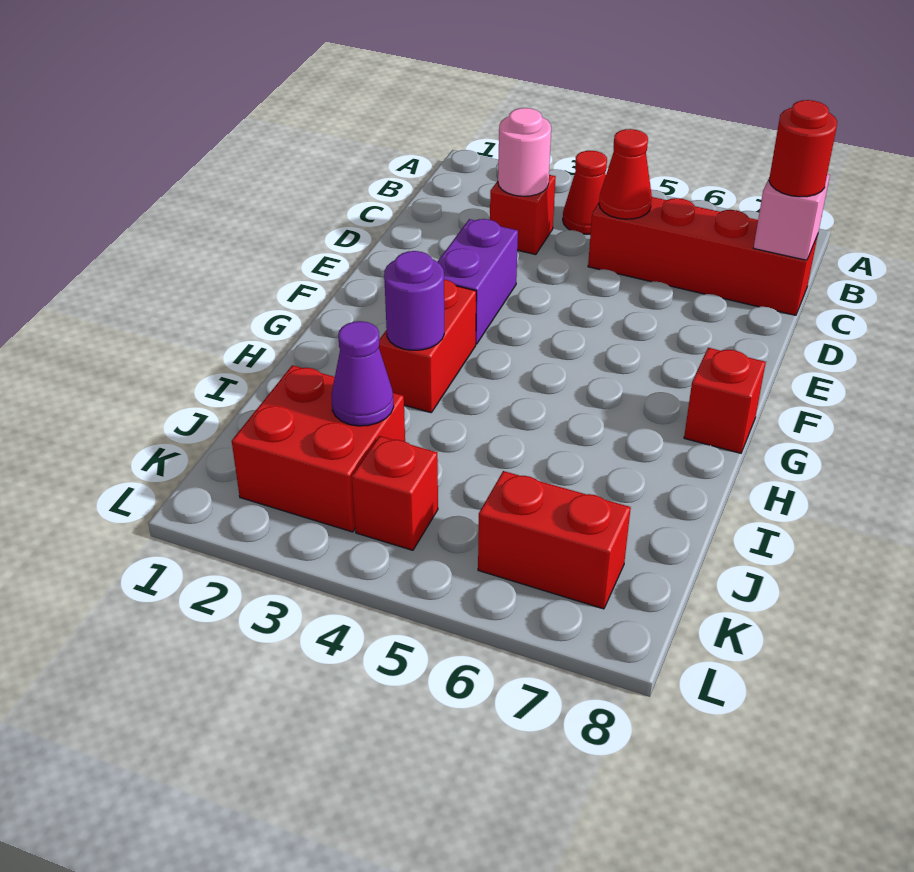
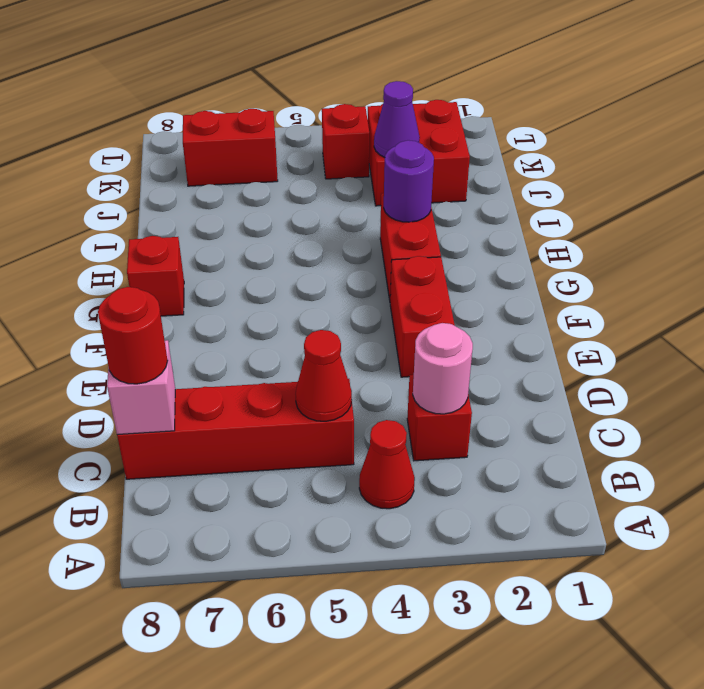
purple brick E3:F3 level 1 -> red brick E3:F3 level 1

